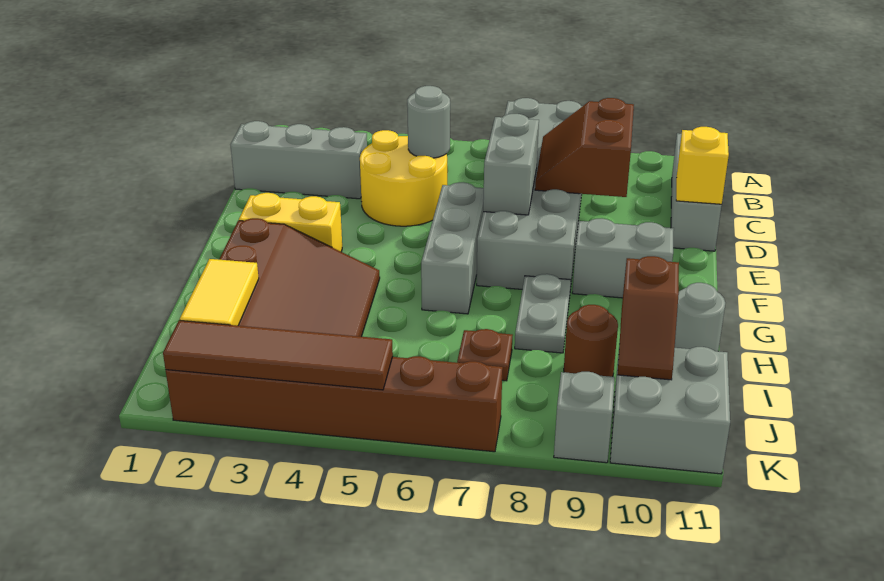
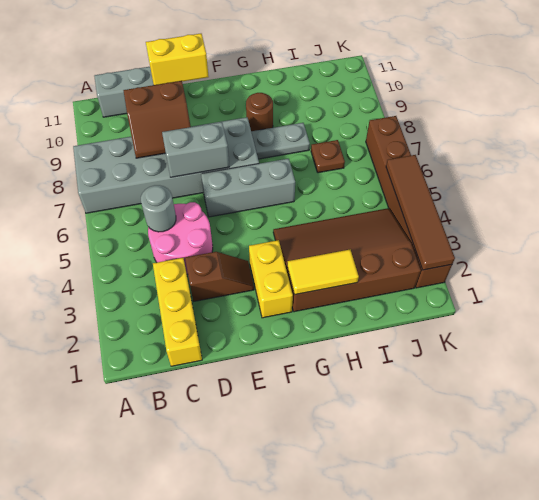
grey brick C1:C3 level 1 -> yellow brick C1:C3 level 1
yellow round brick C4:D5 level 1 -> pink round brick C4:D5 level 1
yellow brick D11 level 2 -> yellow brick D11:E11 level 2
grey brick F9:F10 level 1 -> none
grey round brick H11 level 1 -> none
yellow tile I2:J2 level 2 -> yellow tile G2:H2 level 2
brown round brick I9 level 1 -> brown round brick G9 level 1
brown slope I10:J10 level 2 top I -> brown slope D3:E3 level 1 top D
grey brick J10:K11 level 1 -> none
grey brick K9 level 1 -> none

